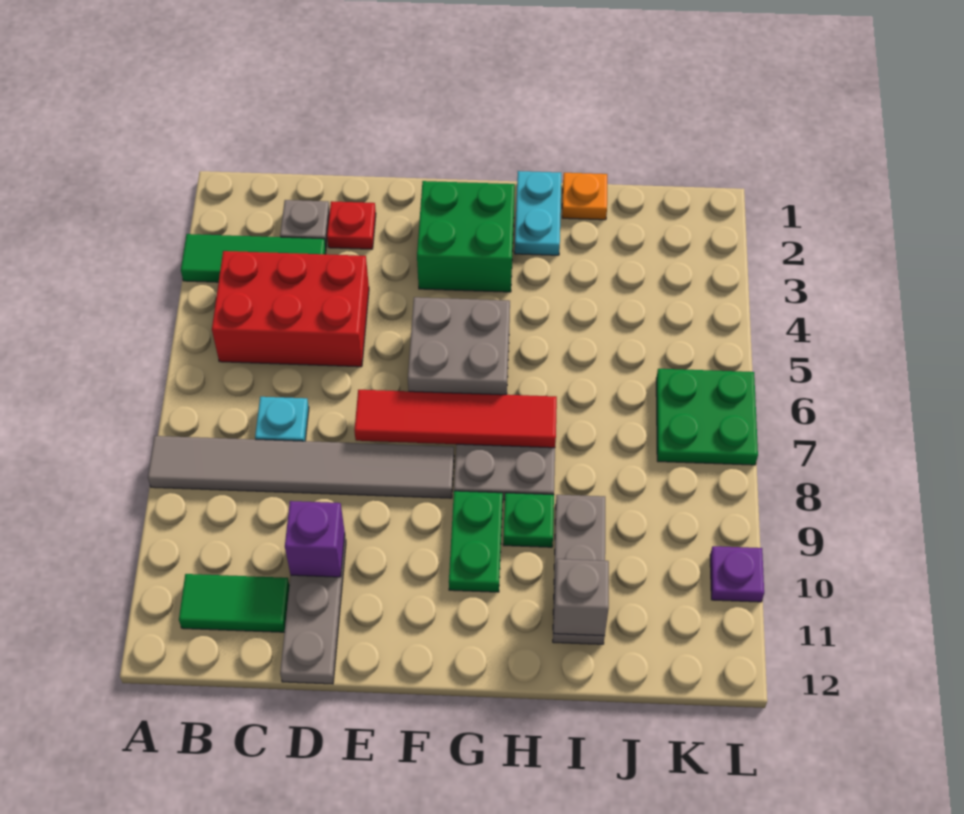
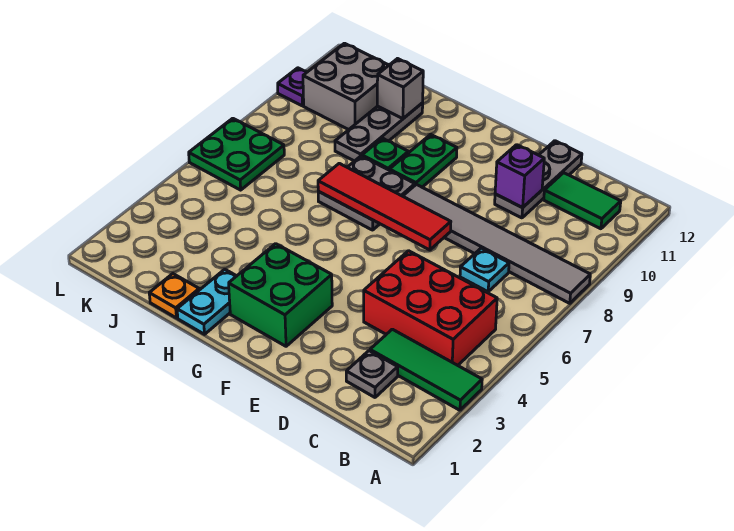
red plate D2 level 1 -> none
grey brick F5:G6 level 1 -> grey brick J10:K11 level 1

